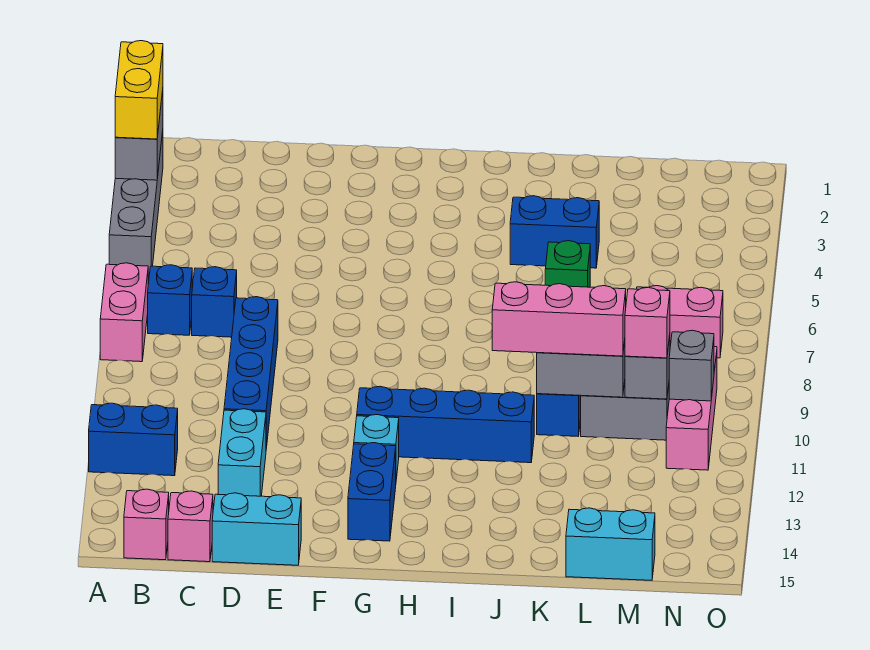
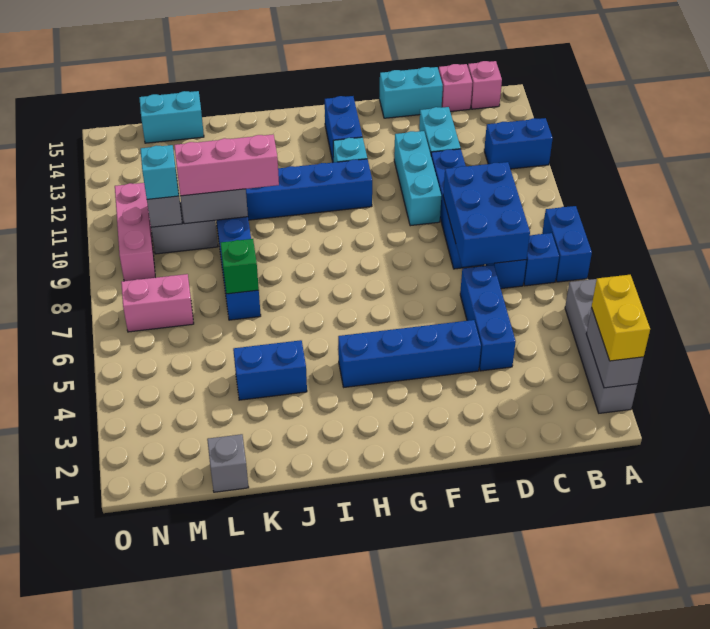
pink brick A7:A8 level 1 -> blue brick A7:A8 level 1
none -> blue brick C7:D9 level 2
none -> blue brick D4:D6 level 1
none -> blue brick E4:H4 level 1
none -> cyan brick E10:E12 level 1
pink brick M10 level 3 -> cyan brick M10 level 3
grey brick N10 level 2 -> grey brick L1 level 1

